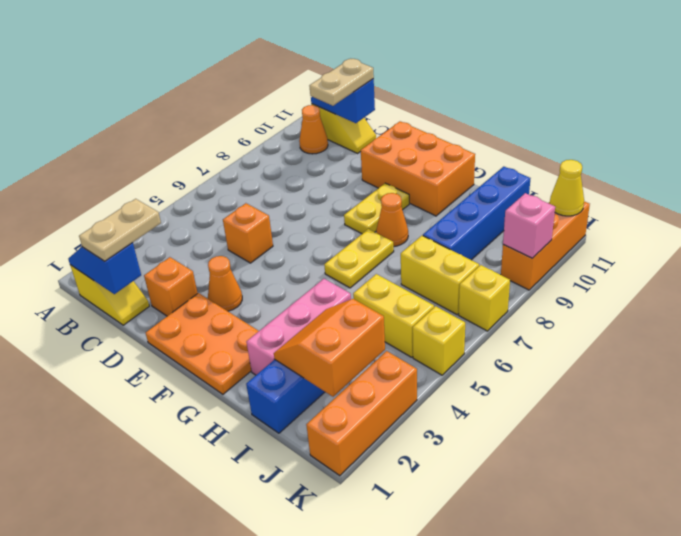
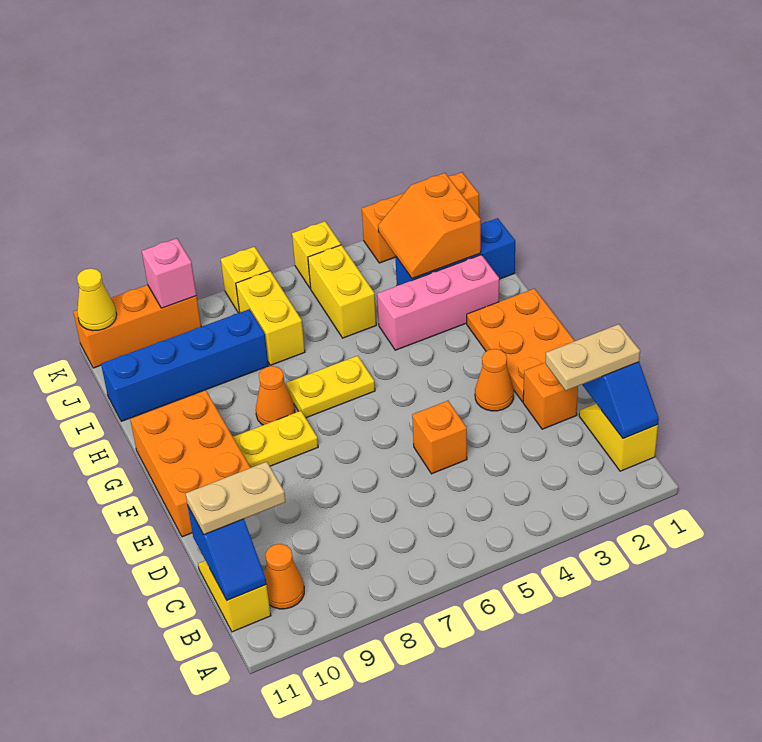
orange slope I2:J3 level 2 top J -> orange slope I2:J3 level 2 top 2

